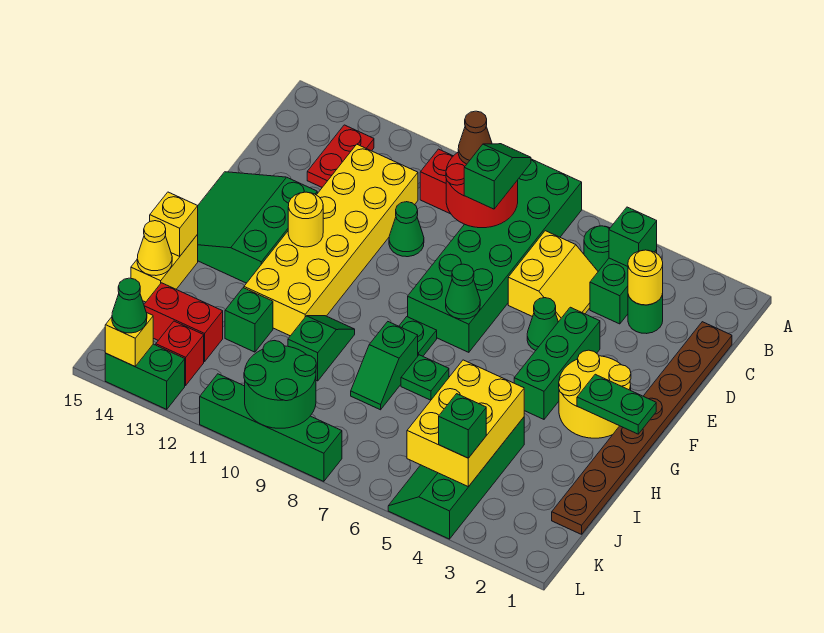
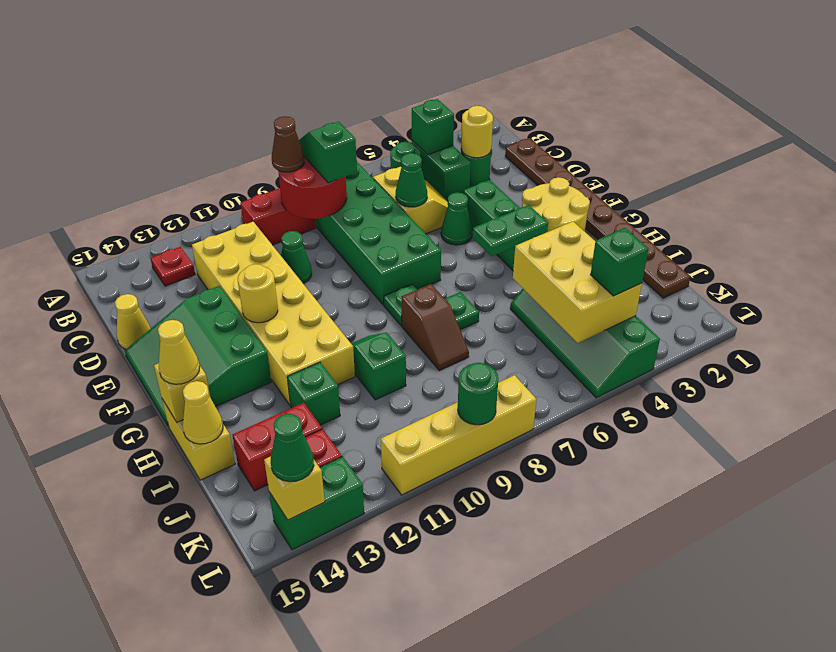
red plate B13:C13 level 1 -> red plate B13 level 1
none -> yellow cone D15 level 1
green cone F7 level 2 -> green cone D6 level 2
green plate G1:G2 level 2 -> green plate G4:G5 level 2
green slope H8:I8 level 1 top H -> brown slope H8:I8 level 1 top H
none -> yellow cone H15 level 3
green round brick K9:L10 level 2 -> green round brick L9 level 2
green brick L8:L11 level 1 -> yellow brick L8:L11 level 1

